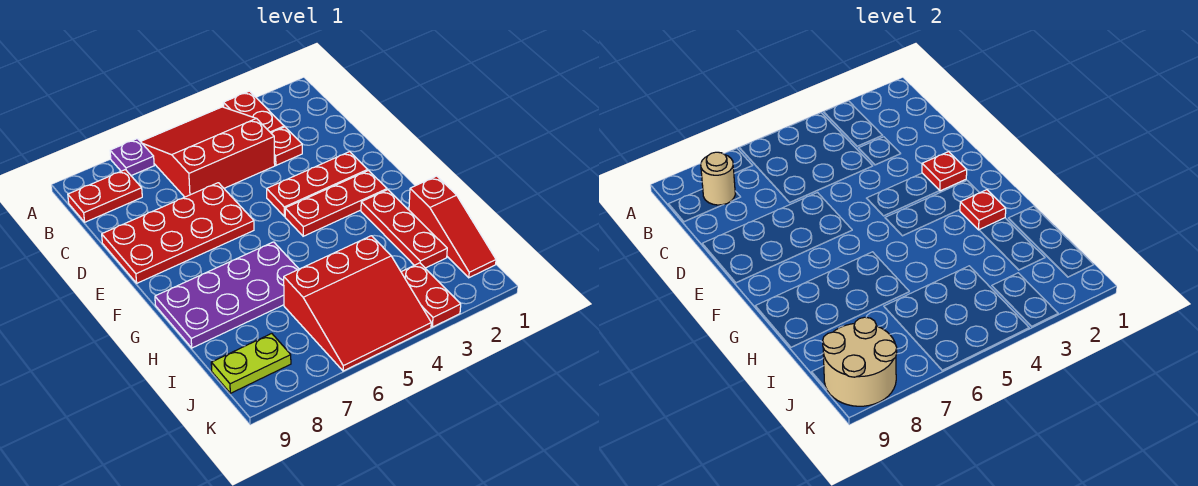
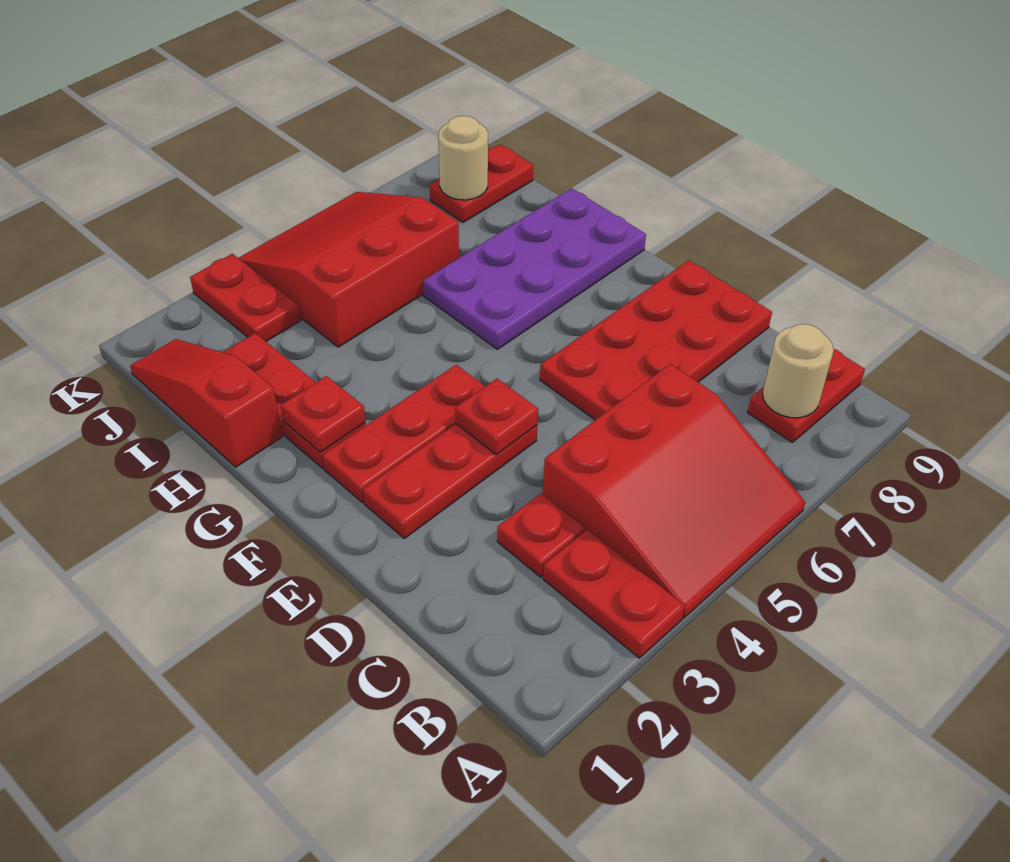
purple plate A7 level 1 -> none
red plate E2 level 2 -> red plate E4 level 2
lime plate J8:J9 level 1 -> red plate J8:J9 level 1
tan round brick J8:K9 level 2 -> tan round brick J8 level 2

